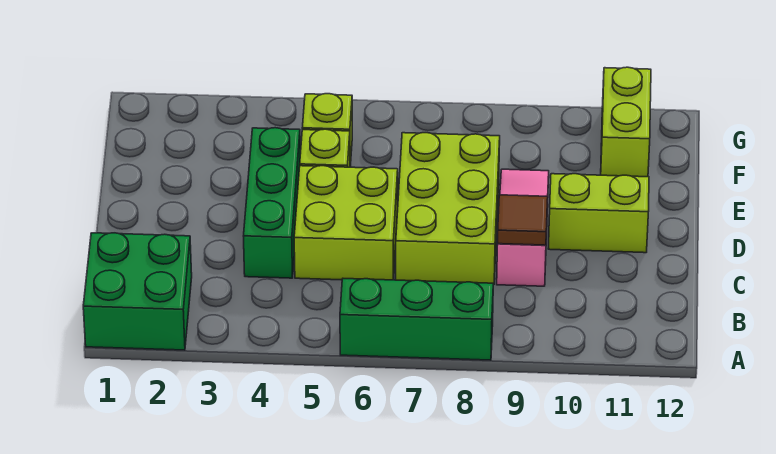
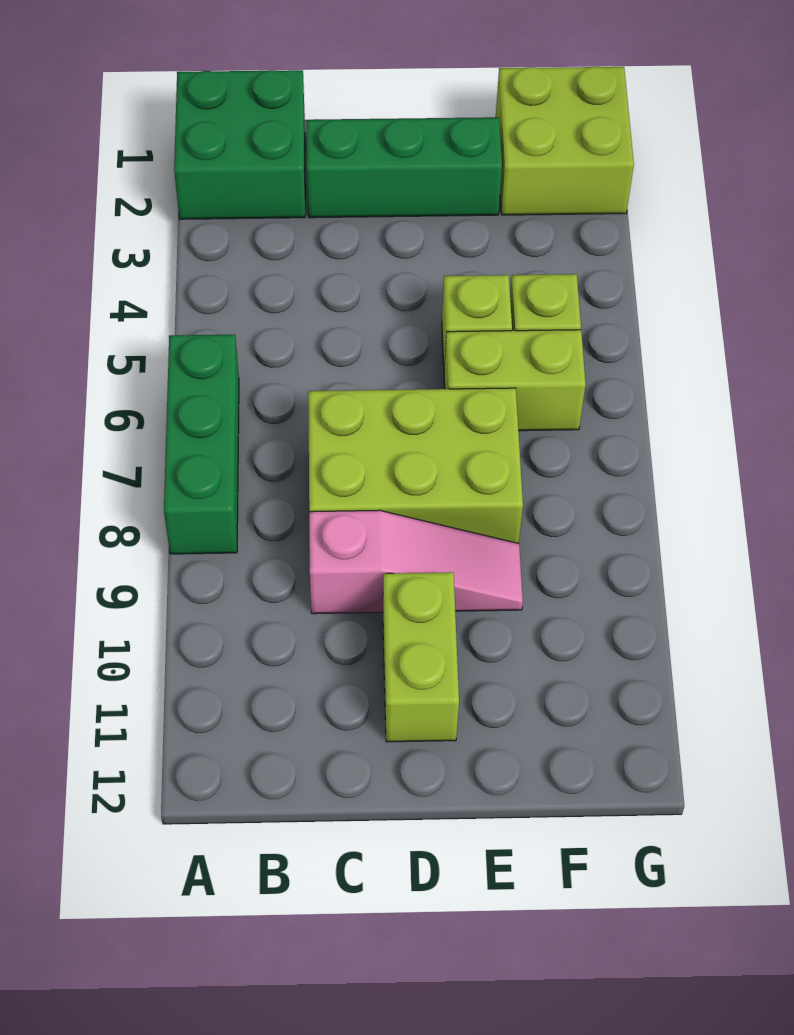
green brick C4:E4 level 1 -> green brick C2:E2 level 1
lime brick C5:D6 level 1 -> lime brick F1:G2 level 1
brown tile C9 level 2 -> none
lime brick F11:G11 level 1 -> lime brick E6:F6 level 1

